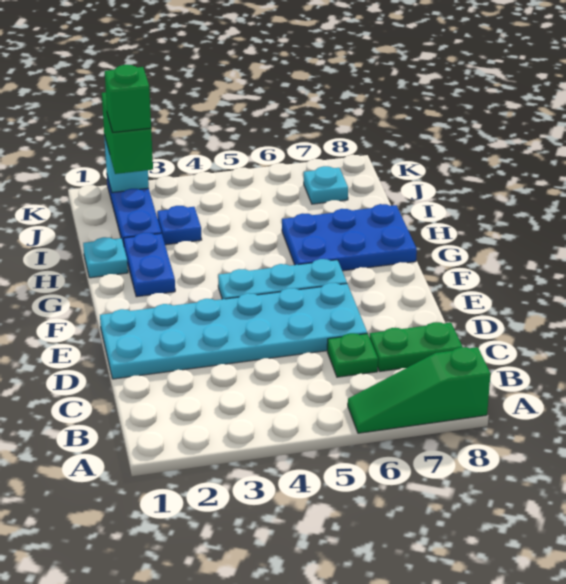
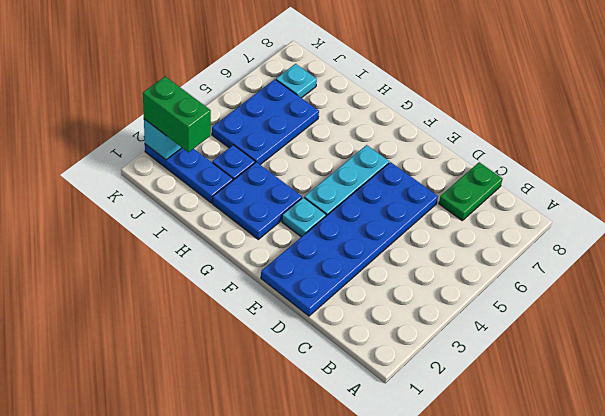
green slope A6:A8 level 1 top 8 -> none
green plate C6 level 1 -> none
cyan plate D1:E6 level 1 -> blue plate D1:E6 level 1
blue plate G2:H2 level 1 -> blue plate G2:H3 level 1
blue plate G6:H8 level 1 -> blue plate I4:J6 level 1
cyan plate H1 level 1 -> cyan plate F3 level 1
green brick J2 level 4 -> none

